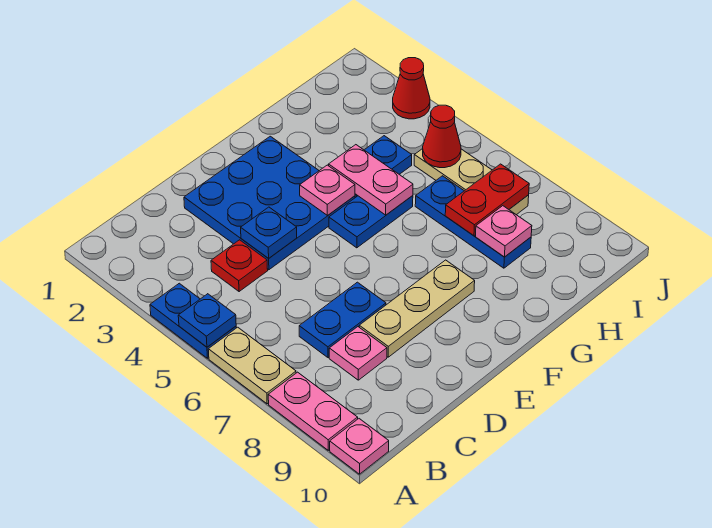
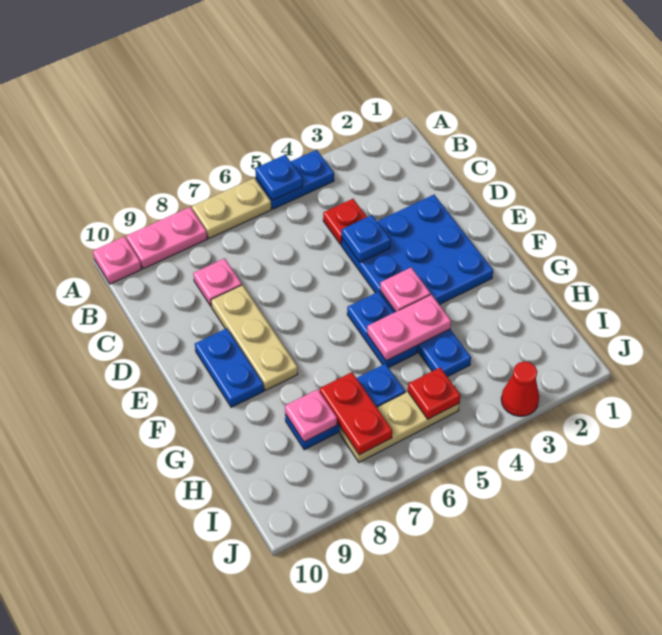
blue plate C7:D7 level 1 -> blue plate E9:F9 level 1
red cone I5 level 2 -> red plate I5 level 2

